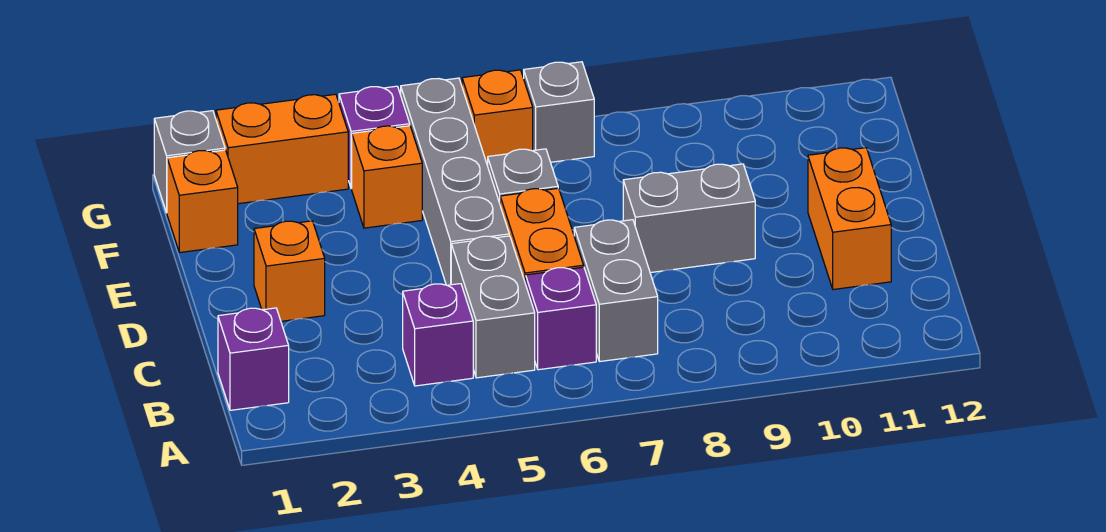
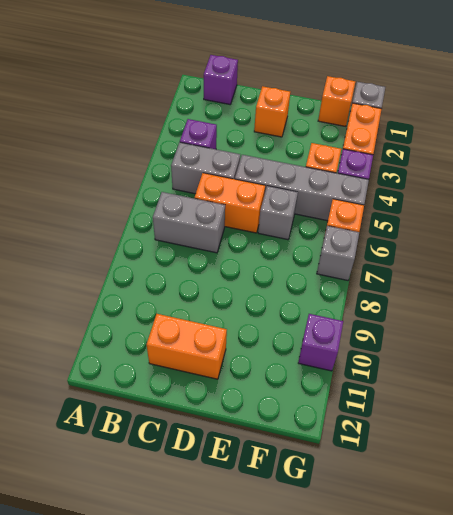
purple brick B6 level 1 -> purple brick G10 level 1
grey brick D8:D9 level 1 -> none

